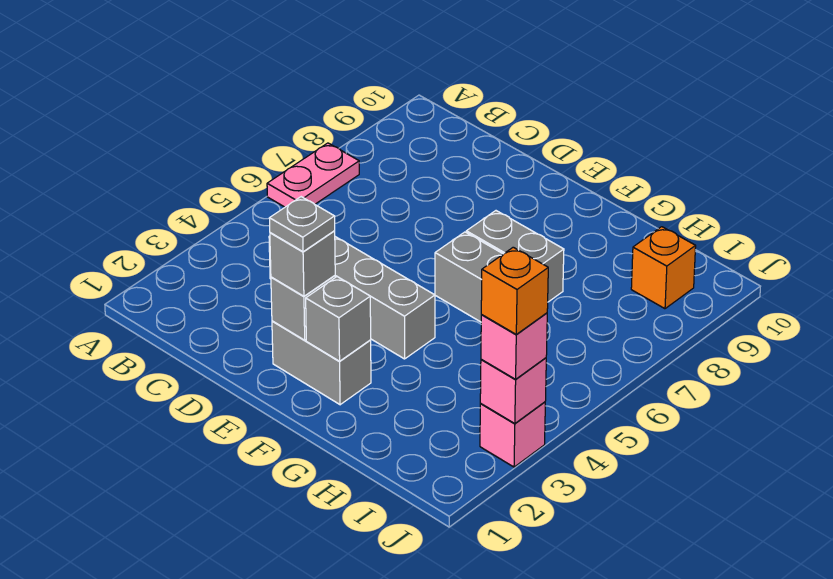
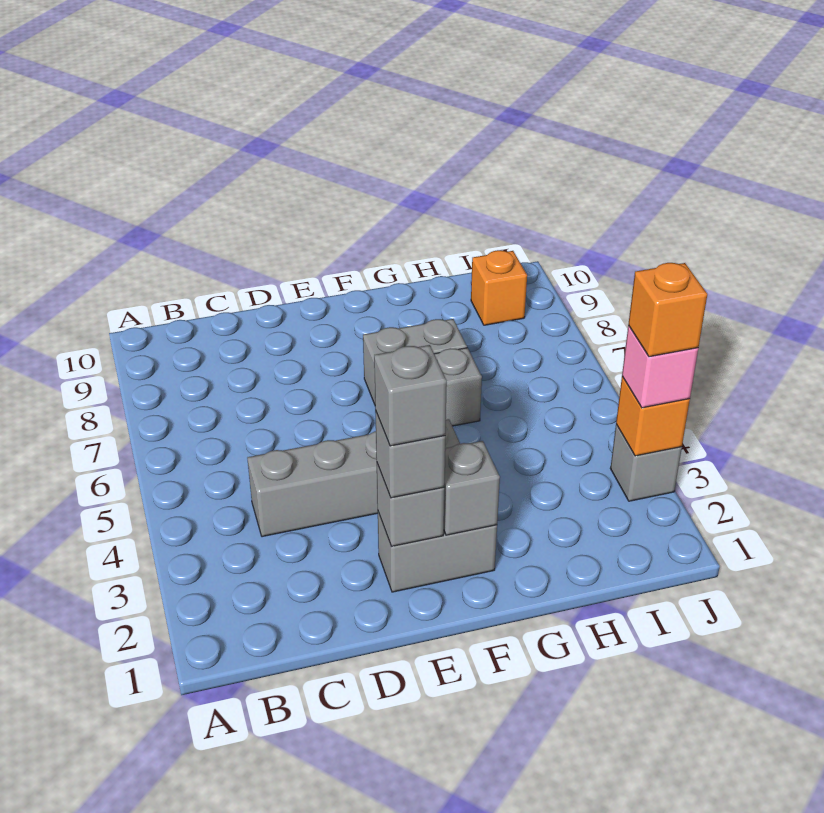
pink plate A6:A7 level 1 -> none
grey plate E2 level 4 -> grey brick E2 level 4
pink brick J3 level 1 -> grey brick J3 level 1
pink brick J3 level 2 -> orange brick J3 level 2

